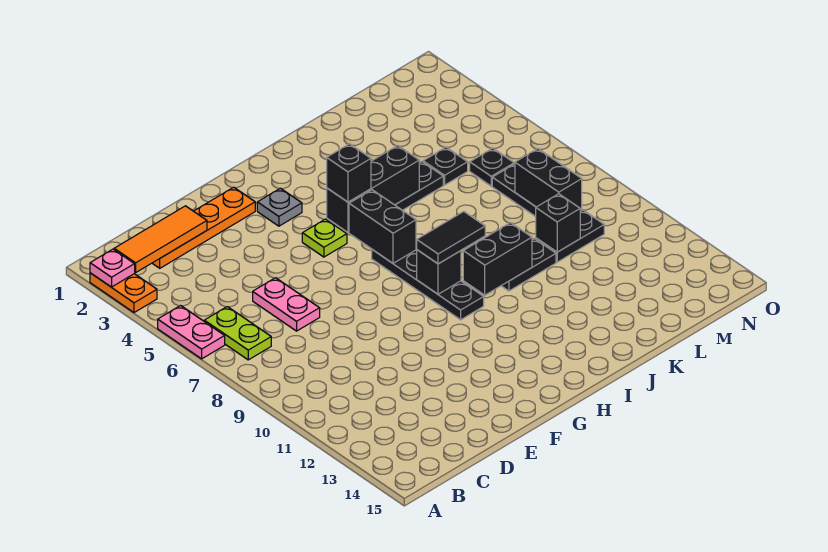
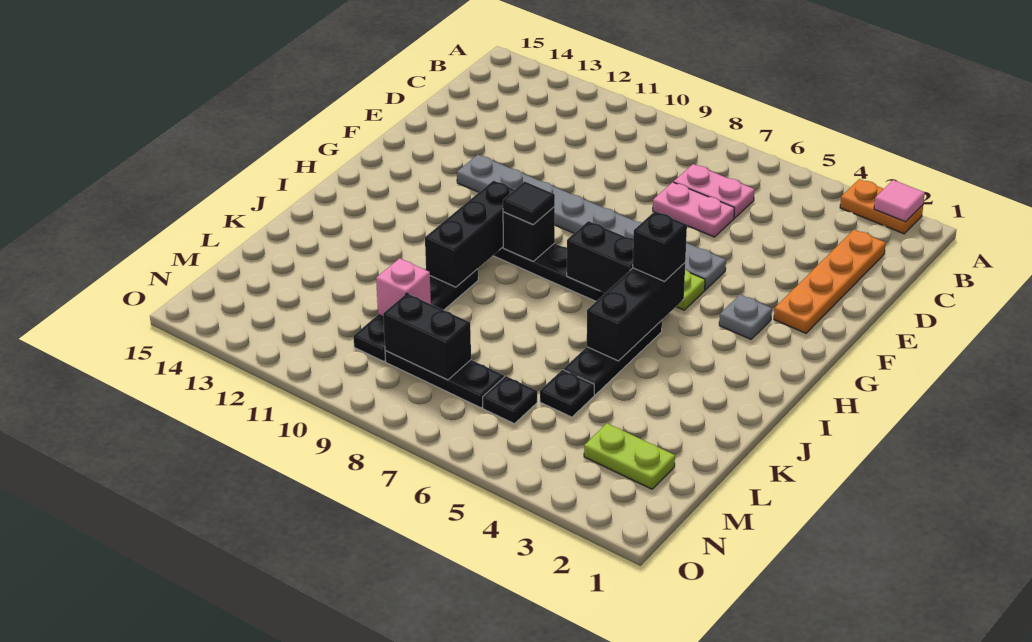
pink plate A2 level 2 -> pink tile A2 level 2
pink plate A5:A6 level 1 -> pink plate C6:C7 level 1
orange tile B2:D2 level 2 -> none
lime plate B6:B7 level 1 -> lime plate M2:M3 level 1
none -> grey plate F5:F12 level 1
black tile H9:I9 level 3 -> black tile H9 level 3
black brick I10:J10 level 2 -> black brick H10:J10 level 2
black brick L10 level 2 -> pink brick L10 level 2

